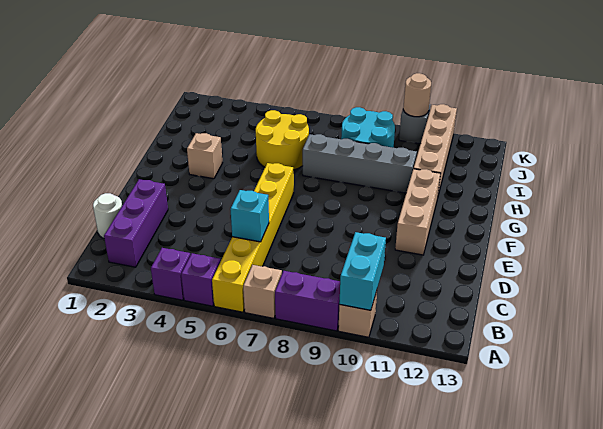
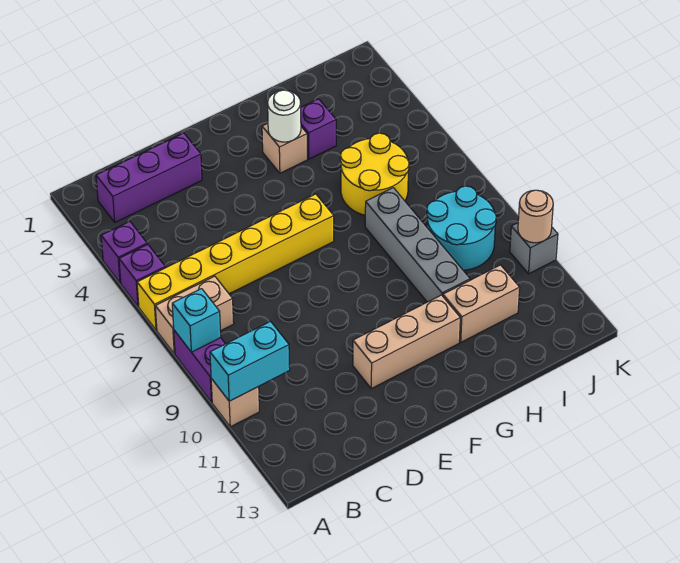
tan brick A7 level 1 -> tan brick A7:B7 level 1
white round brick C1 level 1 -> white round brick G3 level 2
cyan brick C6 level 2 -> cyan brick A8 level 2
none -> purple brick H3 level 1
tan brick H11:K11 level 1 -> tan brick H11:I11 level 1

